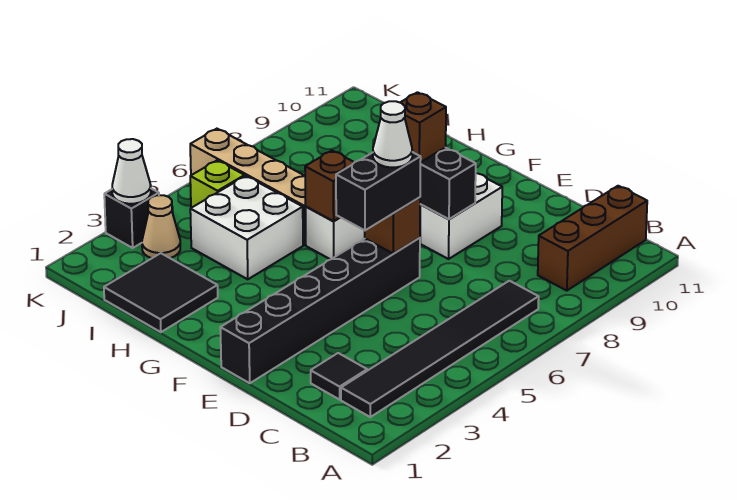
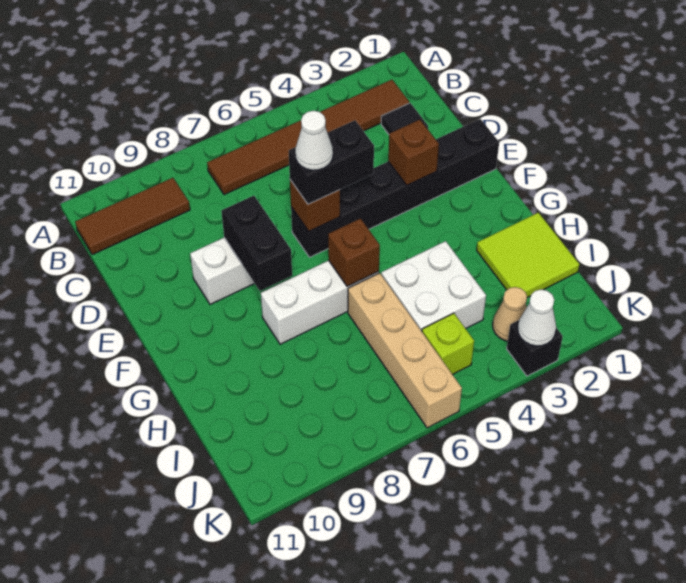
black tile B2:B7 level 1 -> brown tile B2:B7 level 1
brown brick B9:B11 level 1 -> brown tile B9:B11 level 1
brown brick F8 level 3 -> brown brick E3 level 2
black tile H1:I2 level 1 -> lime tile H1:I2 level 1

